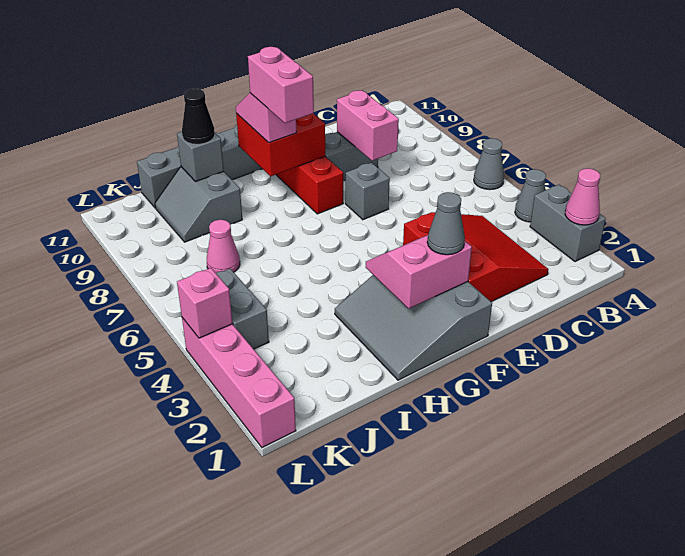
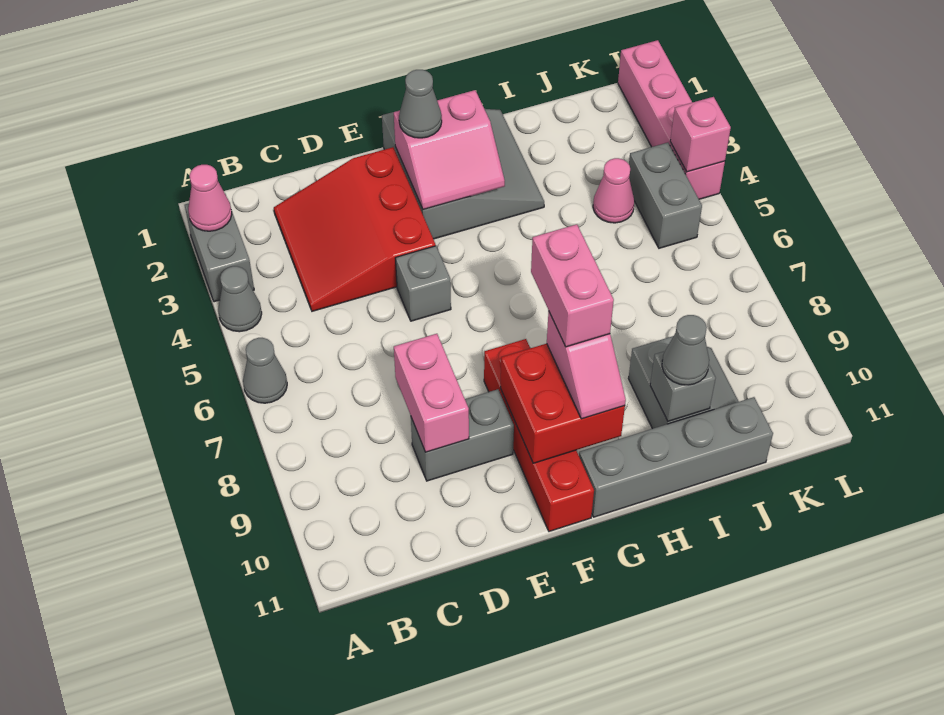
grey brick E7 level 1 -> grey brick E5 level 1
black cone I10 level 3 -> grey cone I10 level 3
pink cone J7 level 1 -> pink cone J4 level 1

